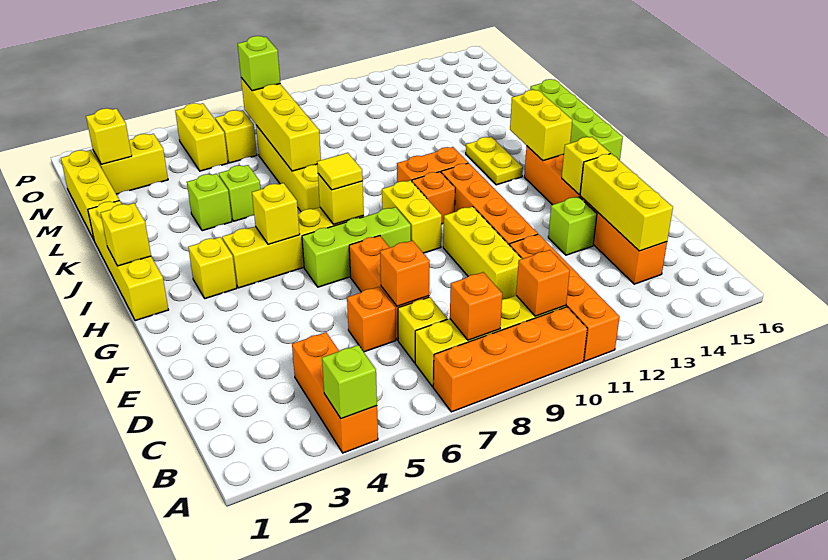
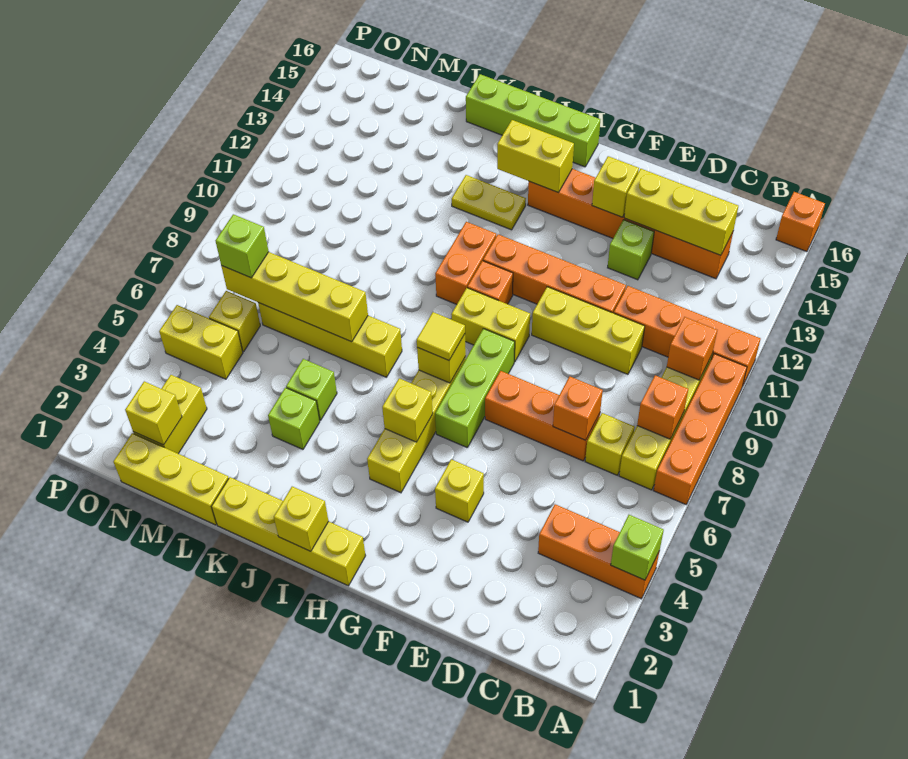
orange brick D6 level 1 -> orange brick A16 level 1
yellow brick H3 level 1 -> yellow brick F4 level 1

